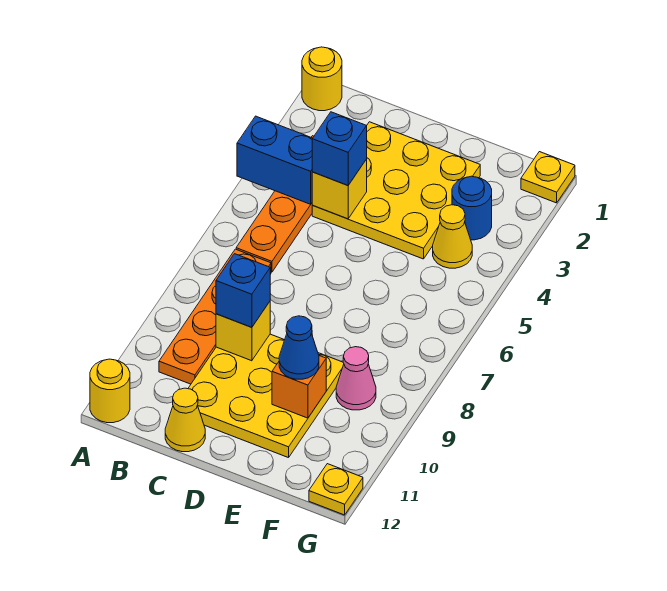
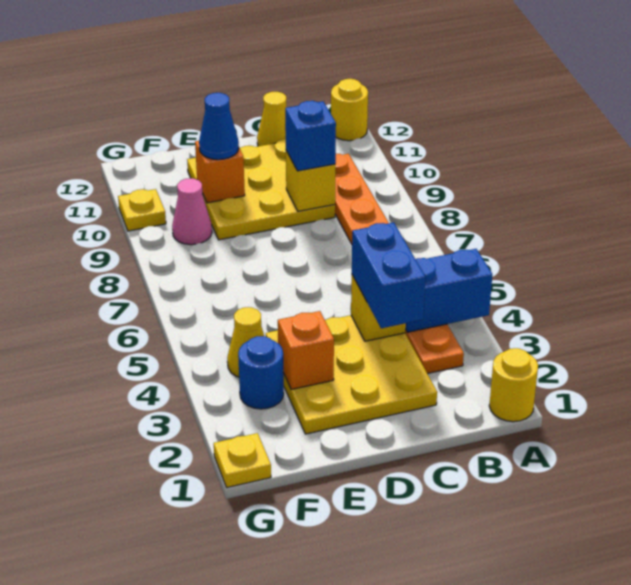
blue brick C4 level 3 -> blue brick C3:C4 level 3
none -> orange brick E3 level 2
yellow plate G12 level 1 -> yellow plate G10 level 1

